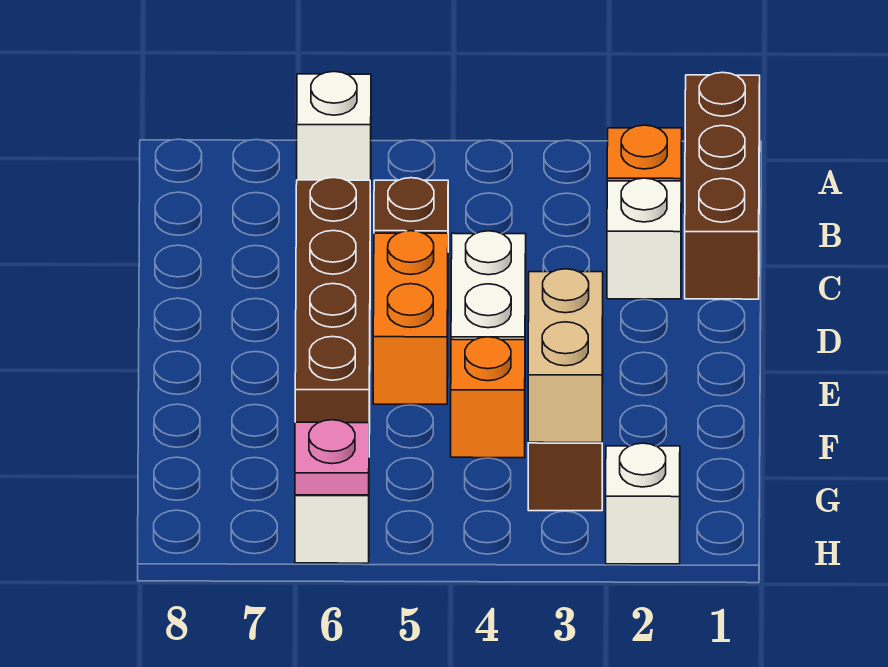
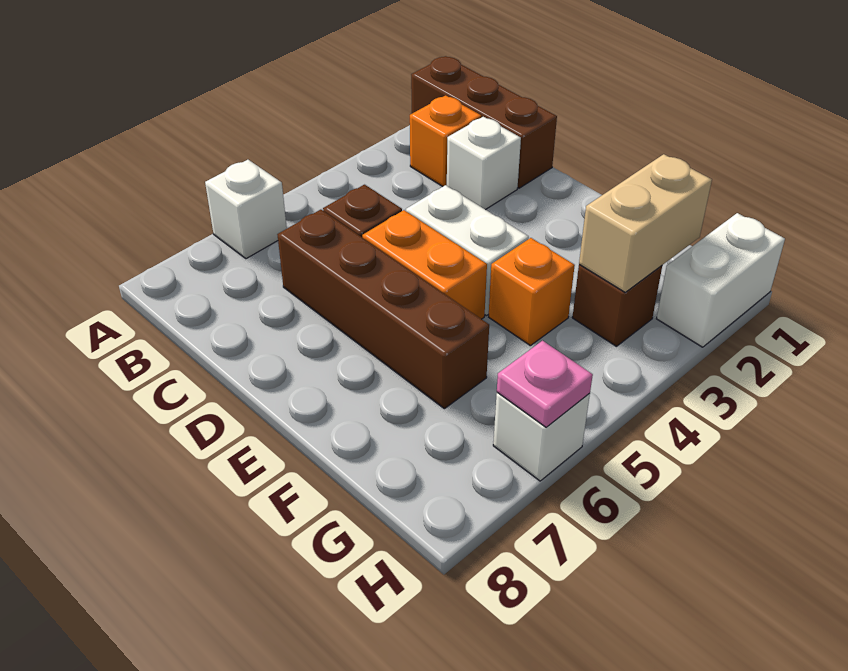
tan brick F3:G3 level 2 -> tan brick G2:G3 level 2
white brick H2 level 1 -> white brick H1:H2 level 1

